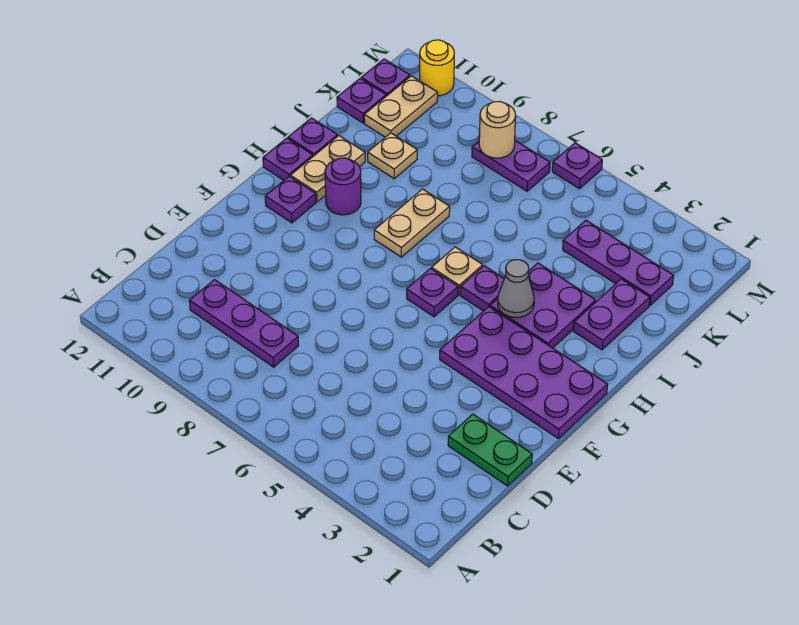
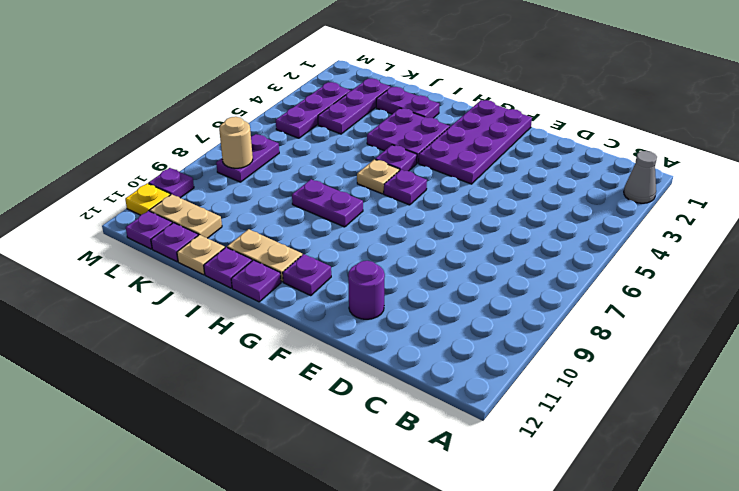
purple plate C8:C10 level 1 -> purple plate L3:L5 level 1
green plate D1:D2 level 1 -> none
grey cone H4 level 2 -> grey cone A2 level 1
tan plate H8:I8 level 1 -> purple plate H8:I8 level 1
purple round brick H10 level 1 -> purple round brick E11 level 1
tan plate J10 level 1 -> tan plate J12 level 1
purple plate M6 level 1 -> purple plate M10 level 1
yellow round brick M11 level 1 -> yellow plate M11 level 1

